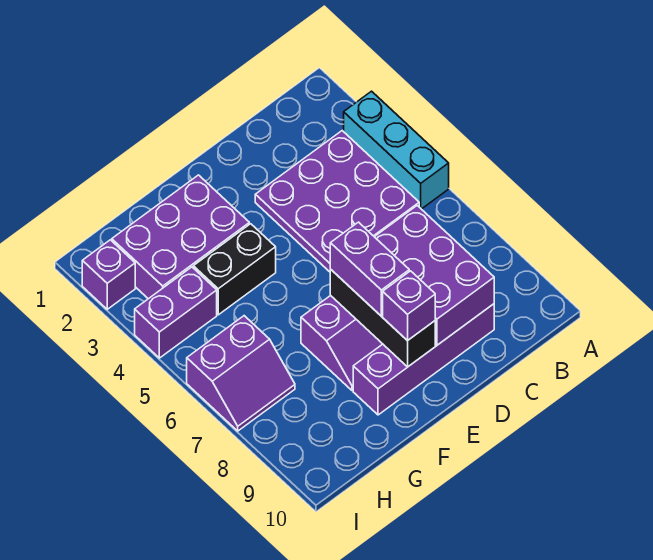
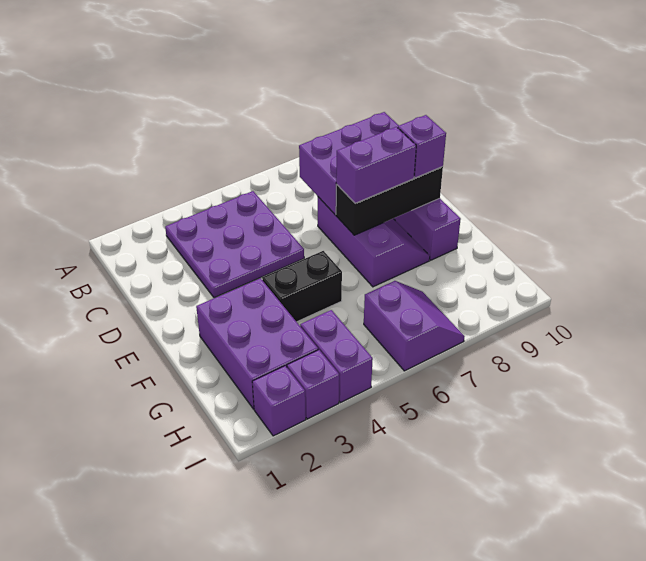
cyan brick A3:A5 level 1 -> none
black brick F4:G4 level 1 -> black brick F4:F5 level 1
none -> purple brick I3 level 1

